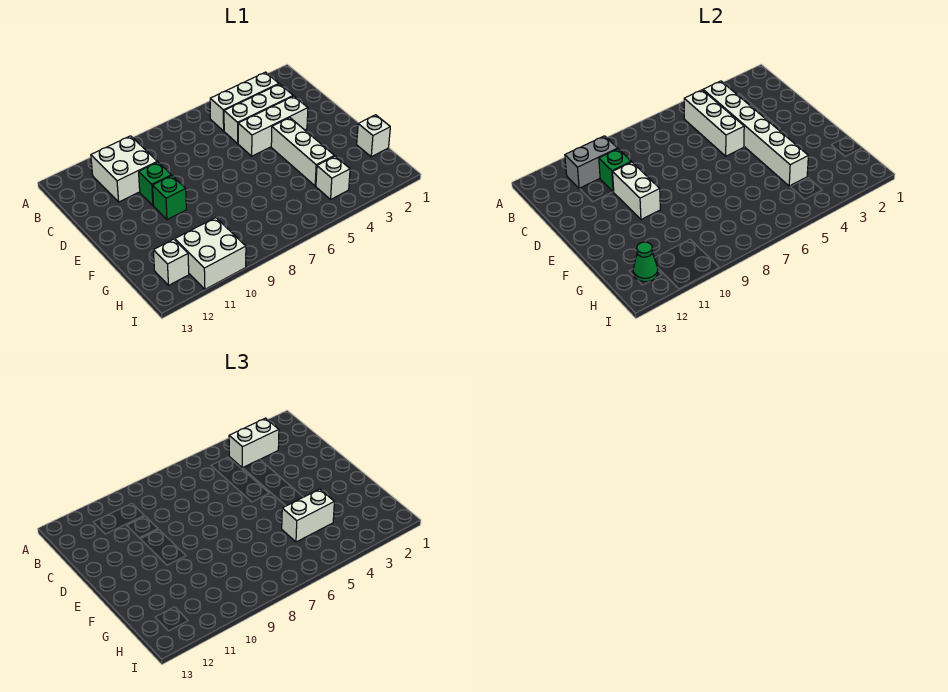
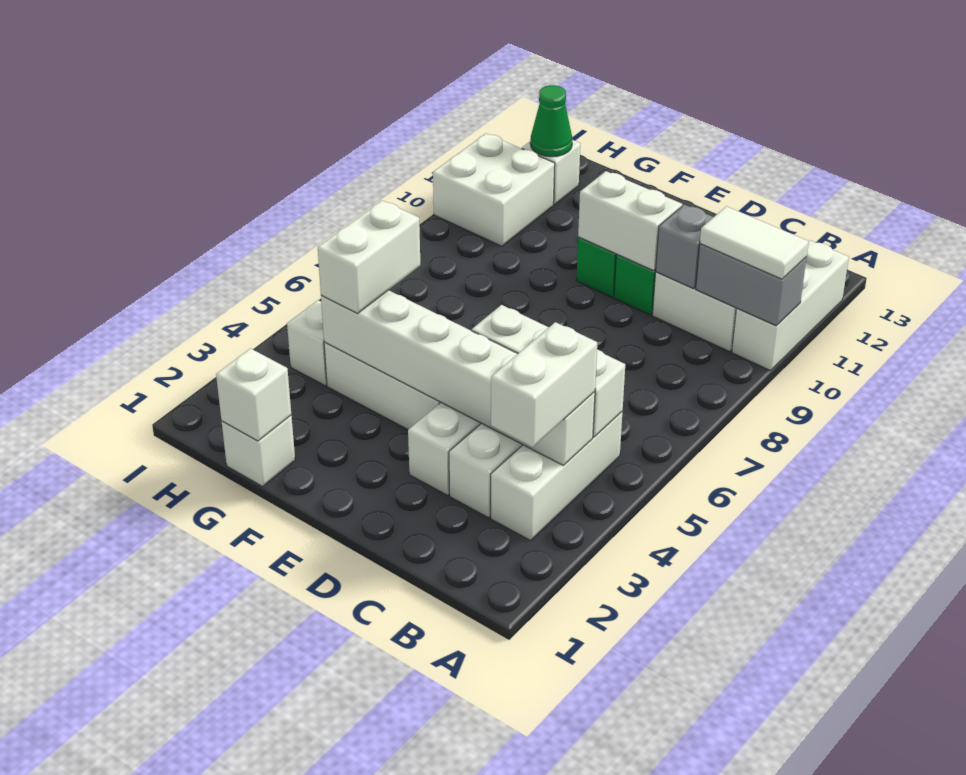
none -> white brick A10:A12 level 1
none -> white tile A10:B10 level 3
grey brick B10:B11 level 2 -> grey brick A10:B10 level 2
green brick C10 level 2 -> grey brick C10 level 2
none -> white brick G1 level 2

